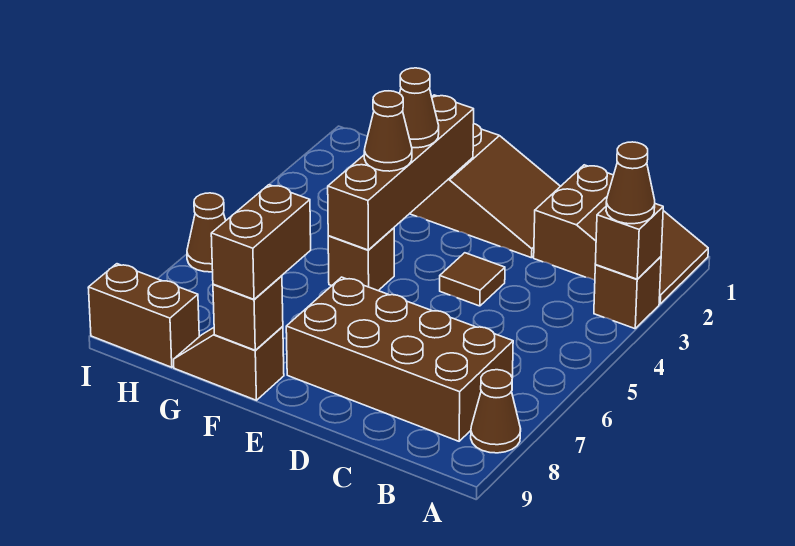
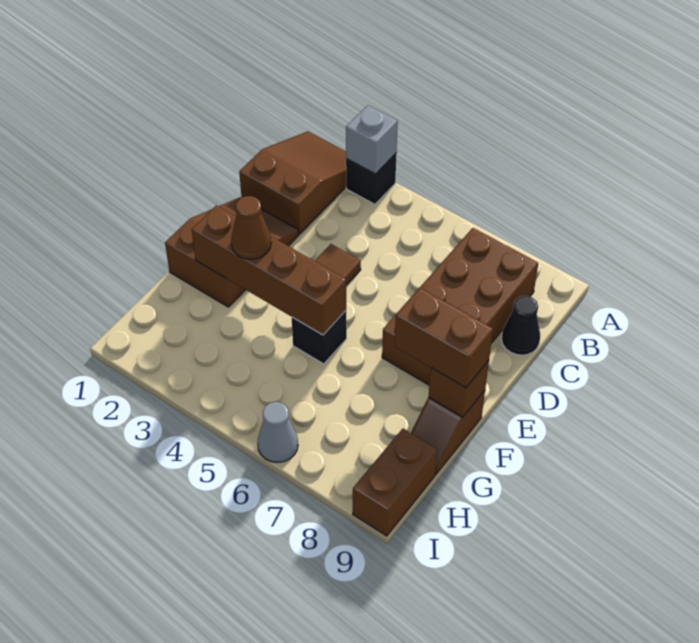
brown brick A3 level 1 -> black brick A3 level 1
brown brick A3 level 2 -> grey brick A3 level 2
brown cone A3 level 3 -> none
brown cone A8 level 1 -> none
none -> black cone C9 level 1
brown cone F4 level 3 -> none
brown brick F5 level 1 -> black brick F5 level 1
brown cone I6 level 1 -> grey cone I6 level 1

